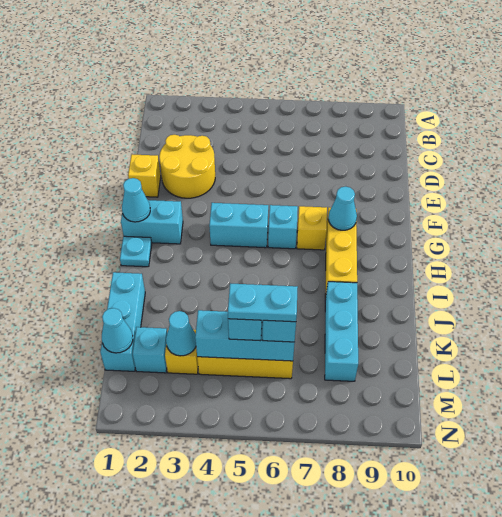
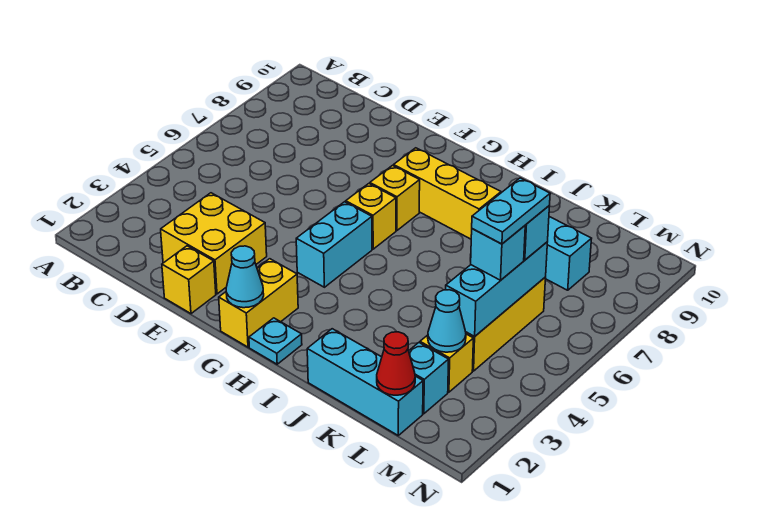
yellow round brick D2:E3 level 1 -> yellow brick D2:E3 level 1
cyan brick G1:G2 level 1 -> yellow brick G1:G2 level 1
cyan brick G6 level 1 -> yellow brick G6 level 1
cyan cone G8 level 2 -> none
cyan cone L1 level 2 -> red cone L1 level 2

